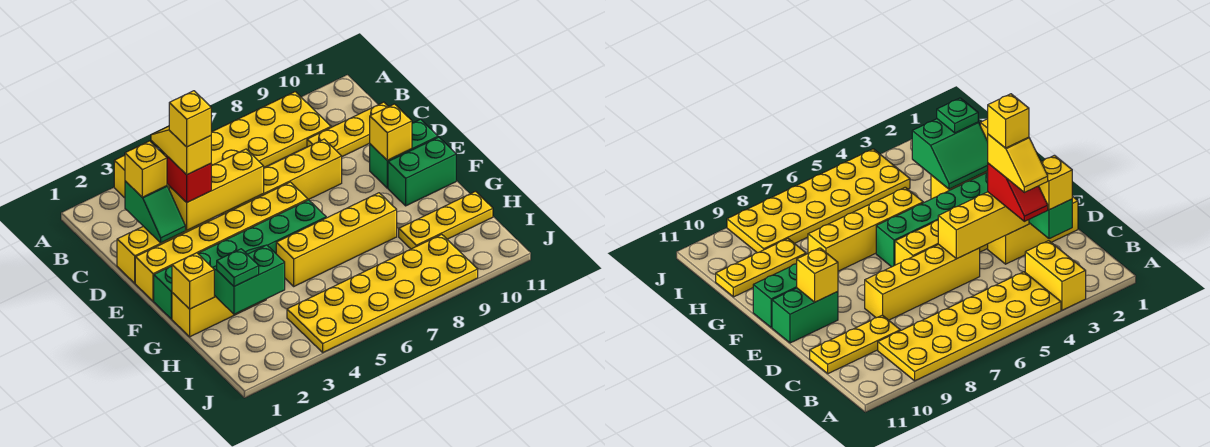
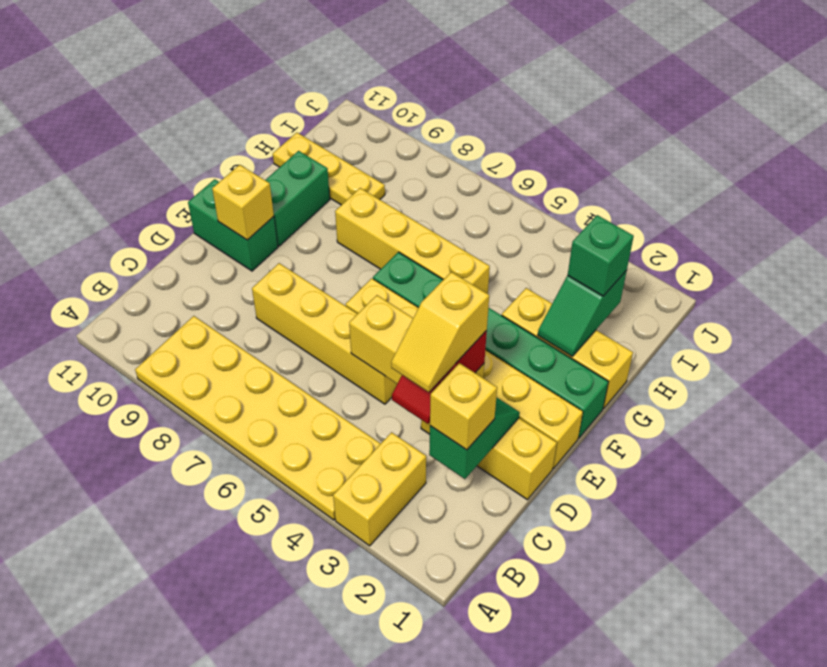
yellow plate C9:C11 level 1 -> none
yellow brick D3 level 5 -> none
green brick F10:F11 level 1 -> green brick F10:G10 level 1
yellow brick G1 level 2 -> none
green slope G2:H3 level 2 top H -> green slope G2:H2 level 2 top H
green plate H2 level 3 -> green brick H2 level 3
yellow plate I4:J9 level 1 -> none

